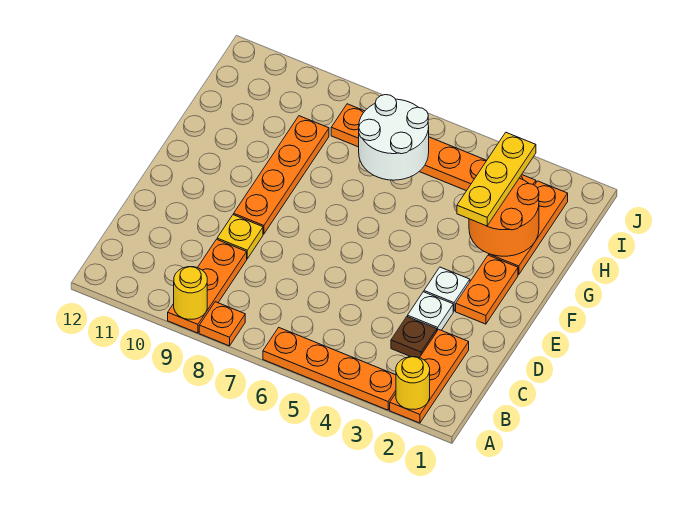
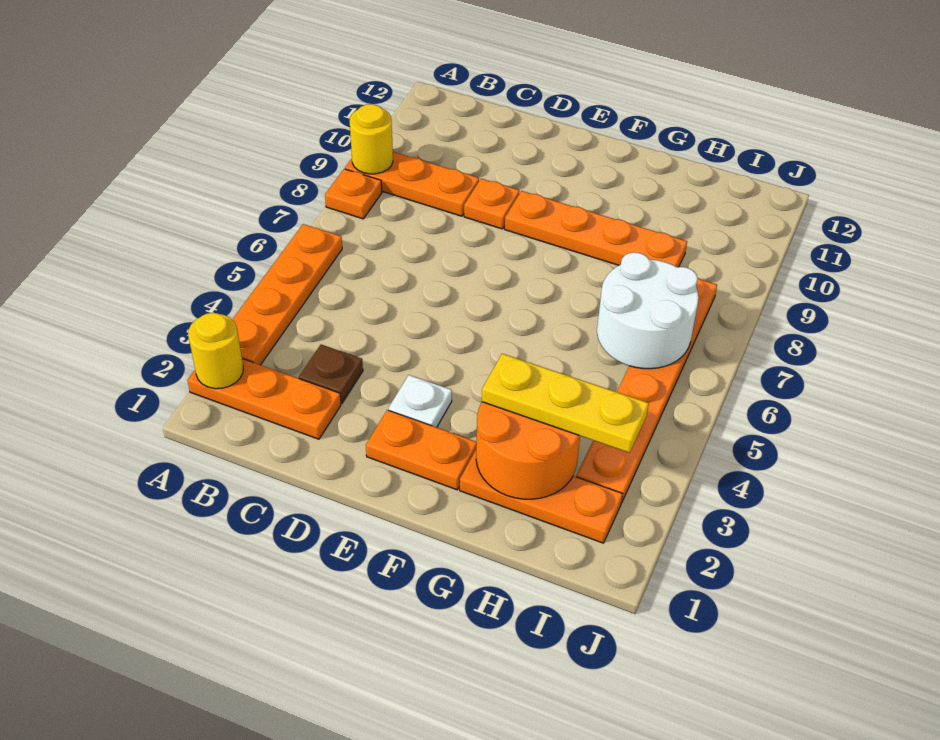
white plate D3 level 1 -> none
yellow plate D9 level 1 -> orange plate D9 level 1

